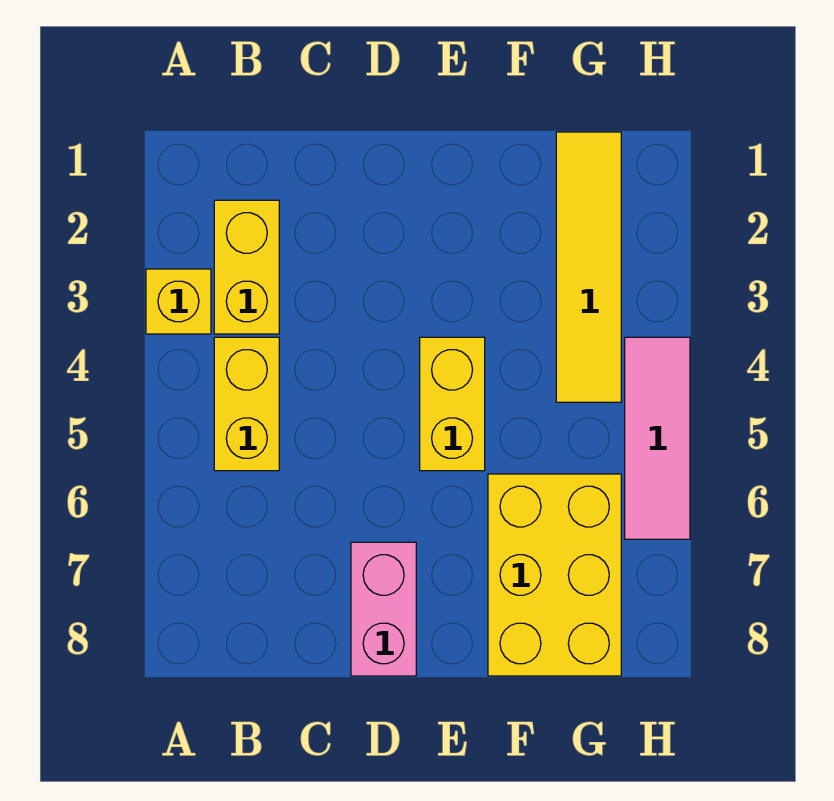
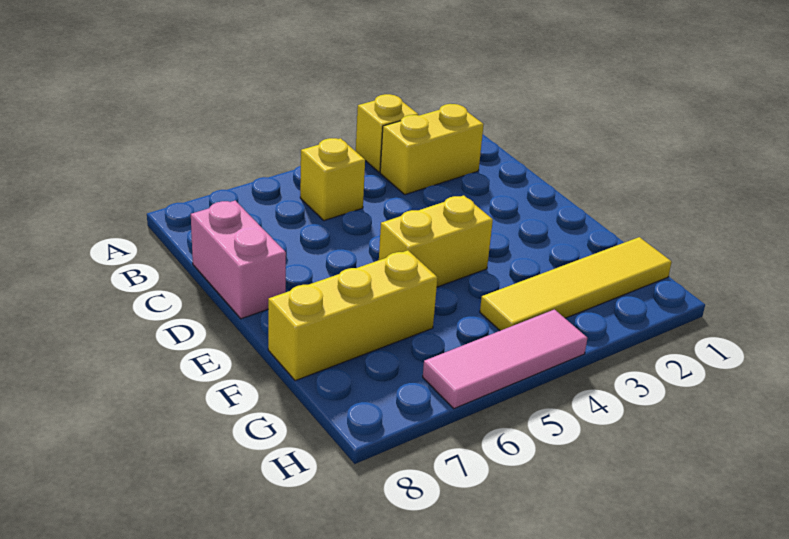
yellow brick B4:B5 level 1 -> yellow brick B5 level 1
pink brick D7:D8 level 1 -> pink brick C8:D8 level 1
yellow brick F6:G8 level 1 -> yellow brick F6:F8 level 1

